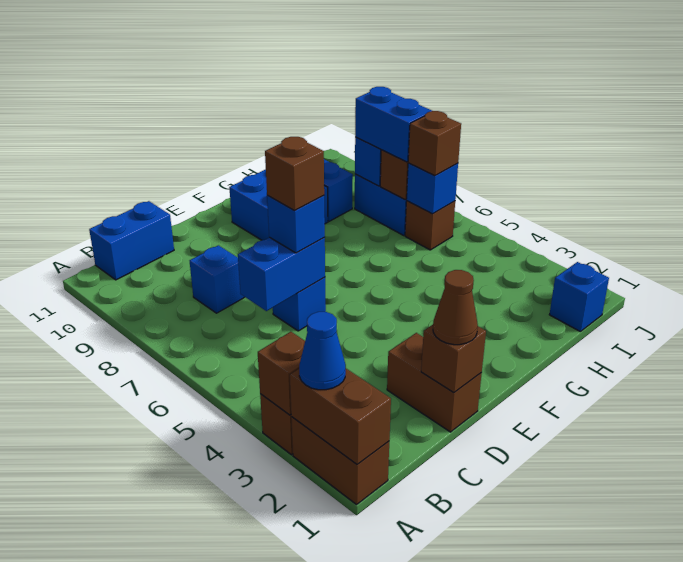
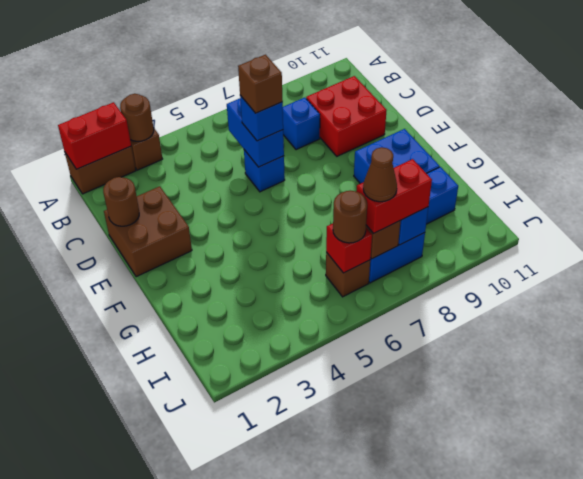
brown brick A1:A2 level 2 -> red brick A1:A2 level 2
blue cone A2 level 3 -> none
brown brick A3 level 2 -> brown round brick A3 level 2
blue brick B11:C11 level 1 -> none
none -> red brick C9:D10 level 1
brown brick D1:D2 level 1 -> brown brick D1:E2 level 1
brown brick D1 level 2 -> brown round brick D1 level 2
brown cone D1 level 3 -> brown cone I7 level 4
blue brick I1 level 1 -> none
blue brick I6 level 2 -> red brick I6 level 2
brown brick I6 level 3 -> brown round brick I6 level 3
blue brick I7:I8 level 3 -> red brick I7:I8 level 3

